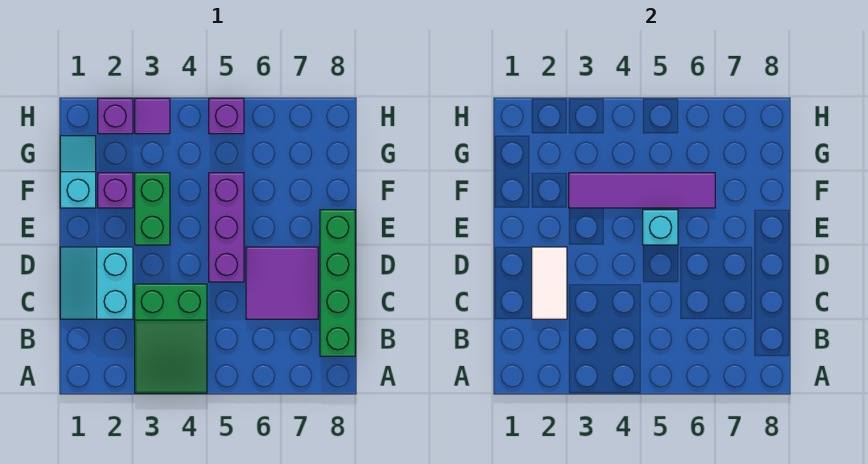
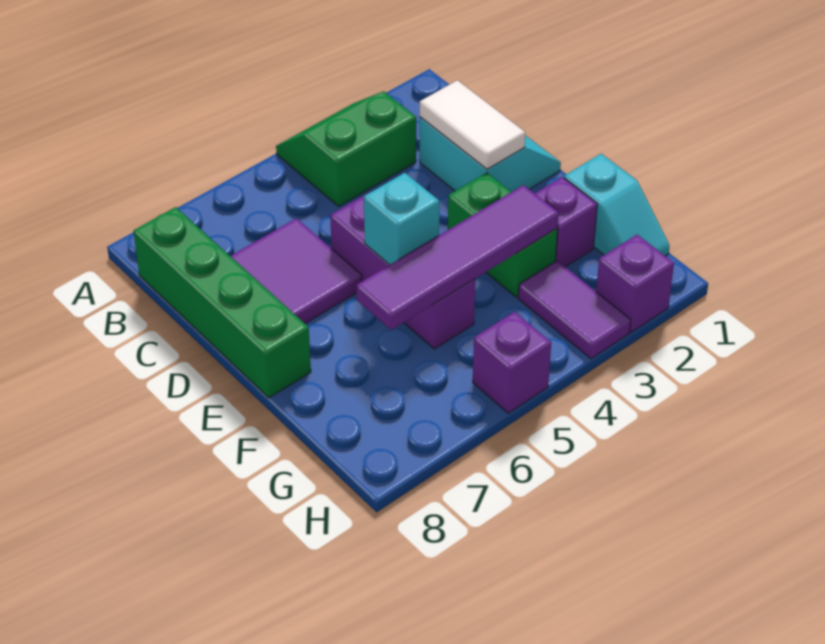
green slope A3:C4 level 1 top C -> green slope A3:B4 level 1 top B
purple tile H3 level 1 -> purple tile G3:H3 level 1

